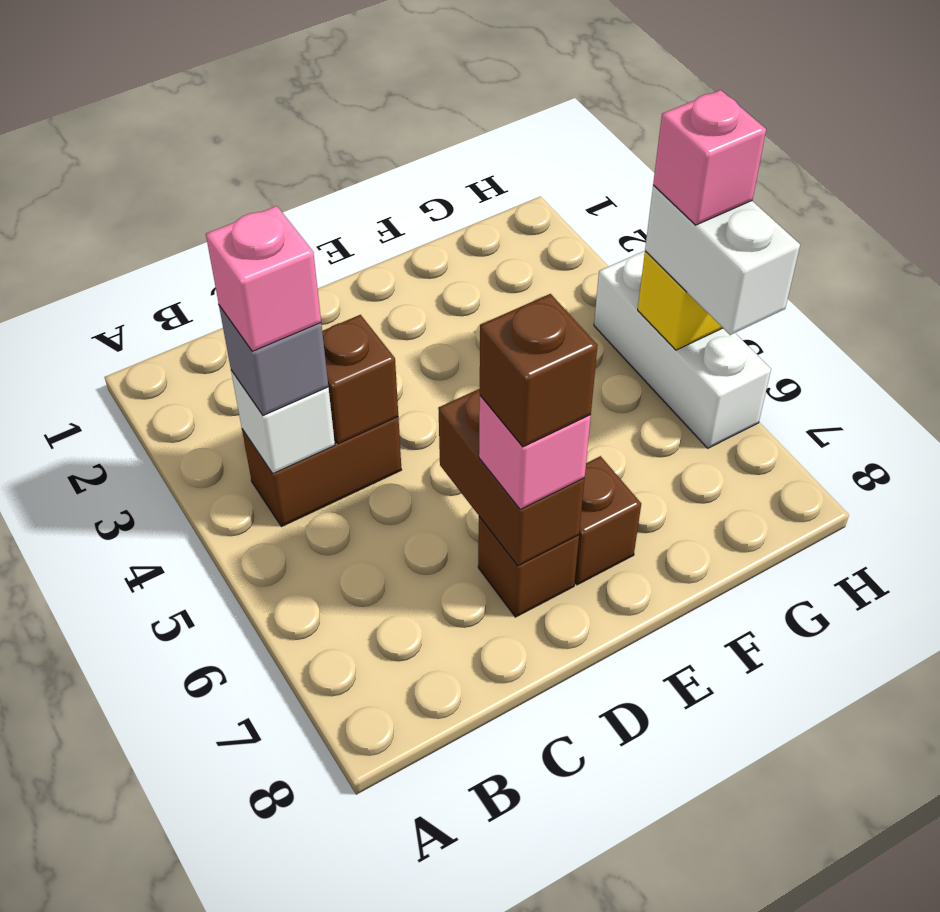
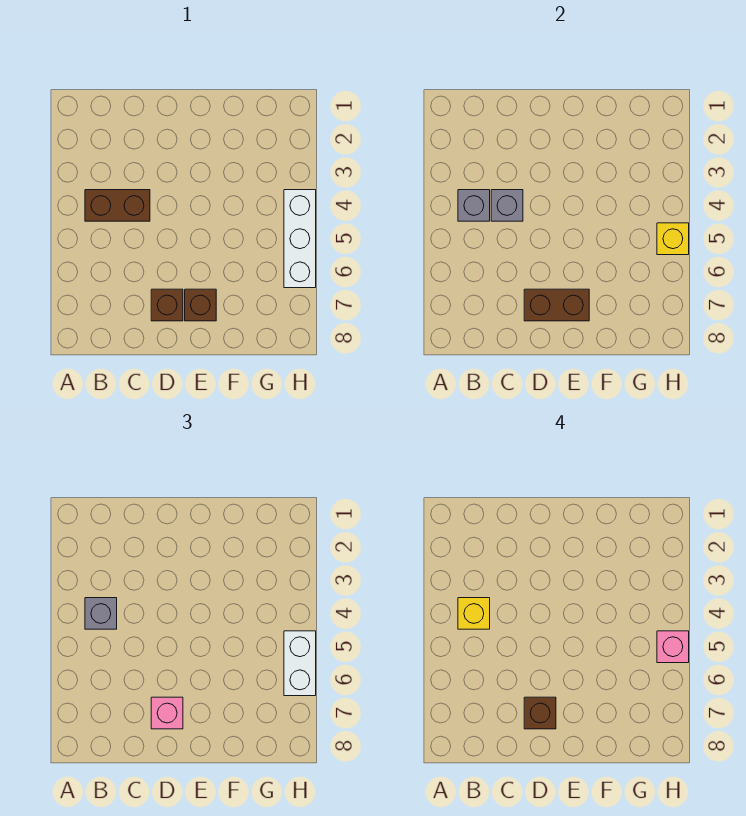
white brick B4 level 2 -> grey brick B4 level 2
pink brick B4 level 4 -> yellow brick B4 level 4
brown brick C4 level 2 -> grey brick C4 level 2
brown brick D6:D7 level 2 -> brown brick D7:E7 level 2

